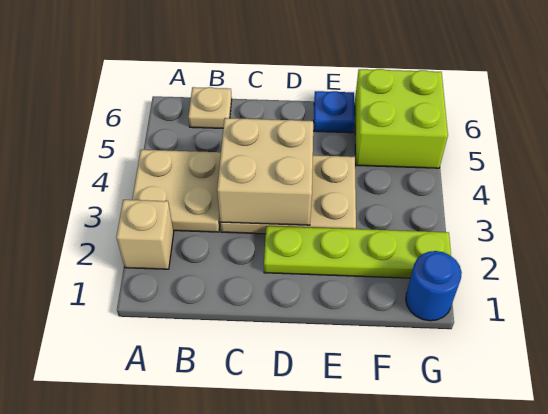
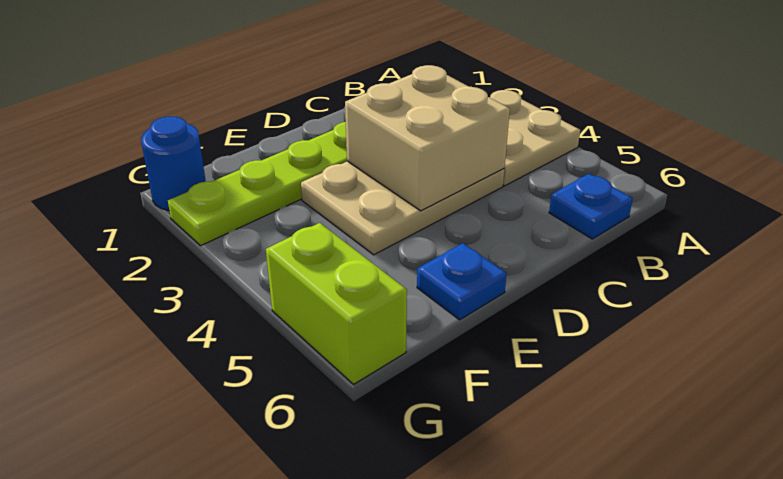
tan brick A2 level 1 -> none
tan plate B6 level 1 -> blue plate B6 level 1
lime brick F5:G6 level 1 -> lime brick G5:G6 level 1

